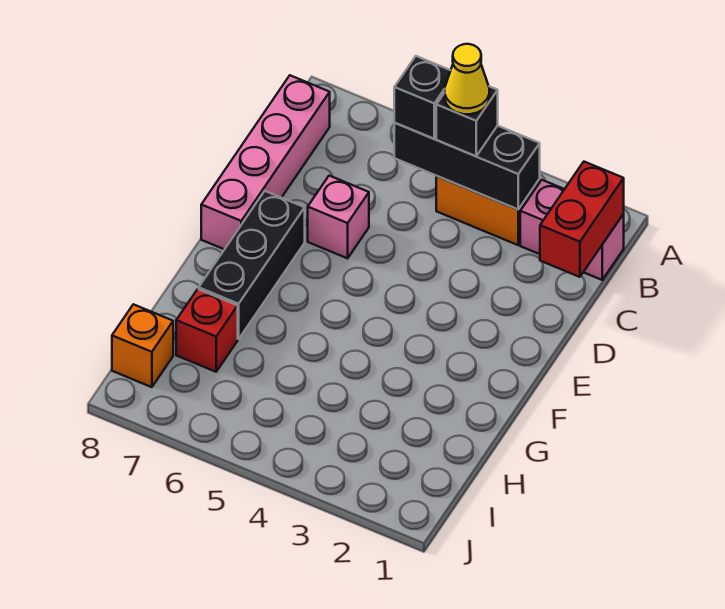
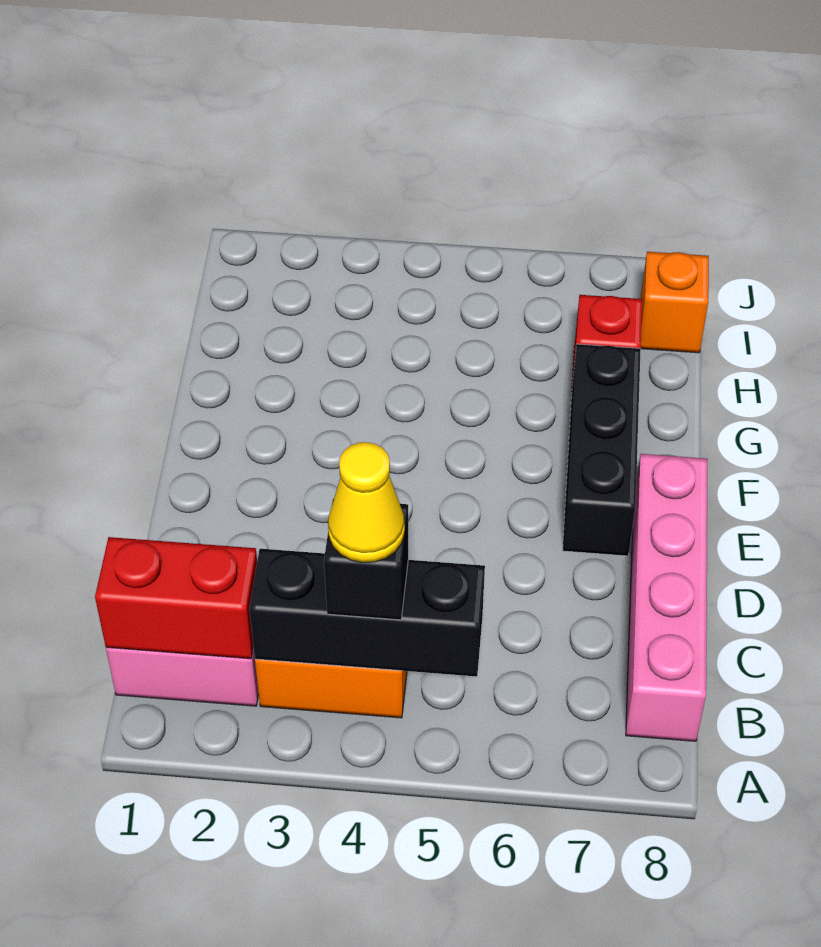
red brick B1:C1 level 2 -> red brick B1:B2 level 2
black brick B5 level 3 -> none
pink brick D6 level 1 -> none

